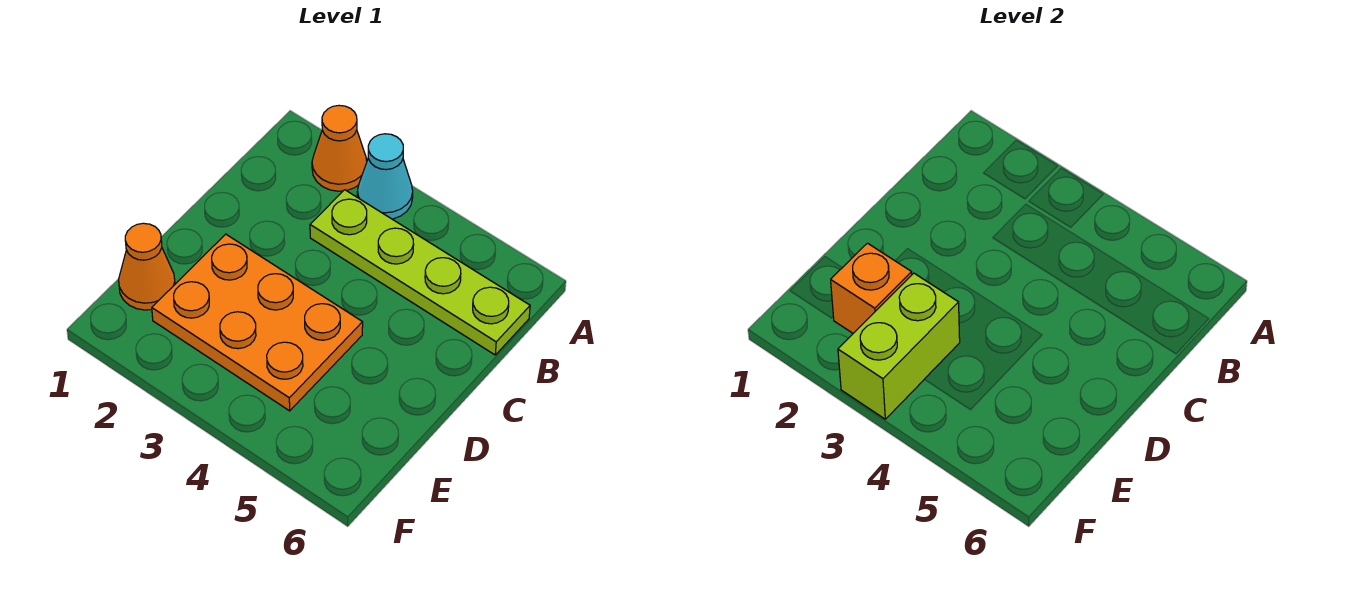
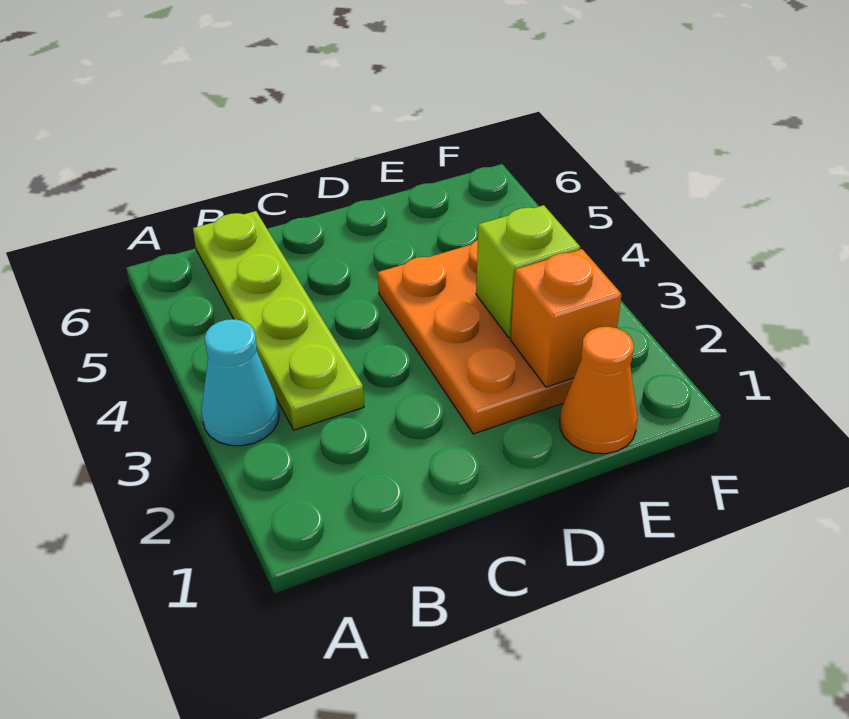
orange cone A2 level 1 -> none
lime brick E3:F3 level 2 -> lime brick E3 level 2

